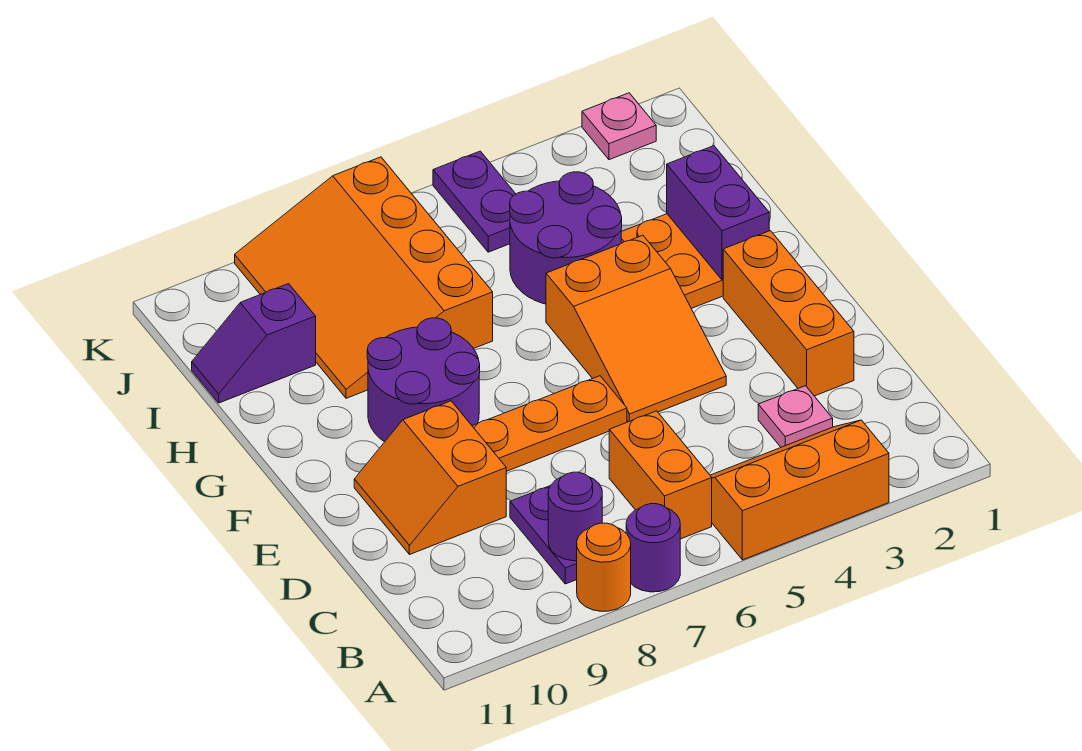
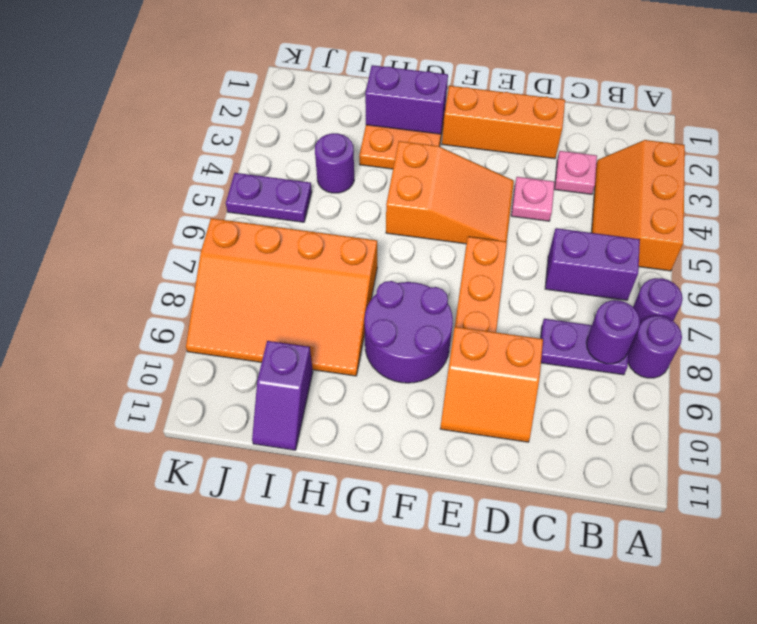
orange round brick A8 level 1 -> purple round brick A8 level 1
orange brick B6:C6 level 1 -> purple brick B6:C6 level 1
purple round brick H4:I5 level 1 -> purple round brick I4 level 1
pink plate K2 level 1 -> pink plate D4 level 1

